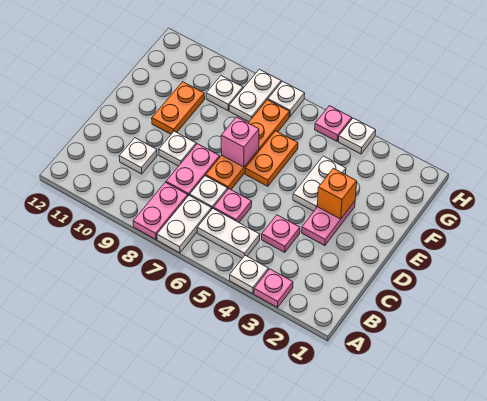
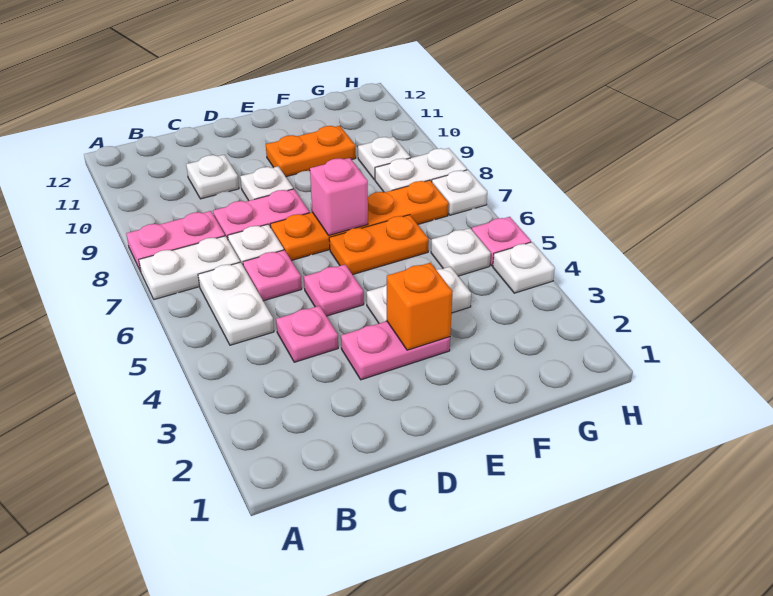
pink plate A3 level 1 -> pink plate D5 level 1
white plate A4 level 1 -> white plate G5 level 1

